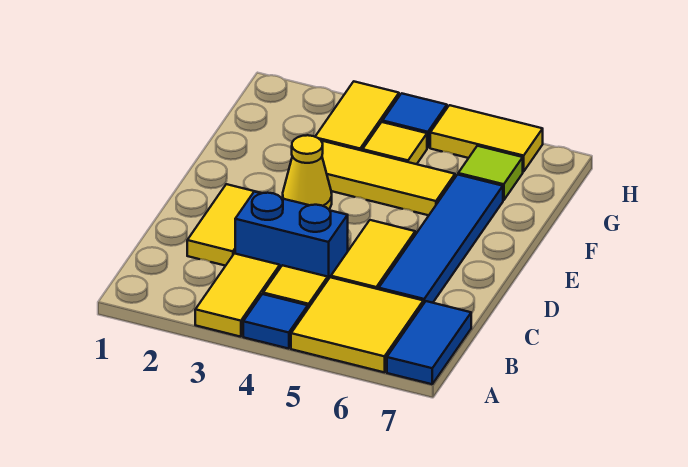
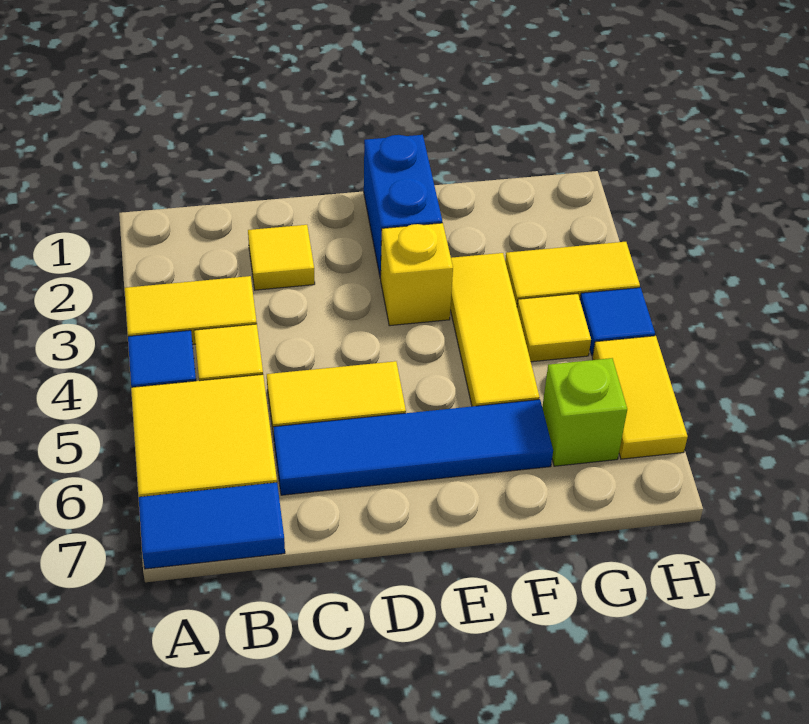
yellow tile C2:D2 level 1 -> yellow tile C2 level 1
blue brick C3:C4 level 1 -> blue brick E1:E2 level 1
yellow cone E3 level 1 -> yellow brick E3 level 1
lime tile G6 level 1 -> lime brick G6 level 1

